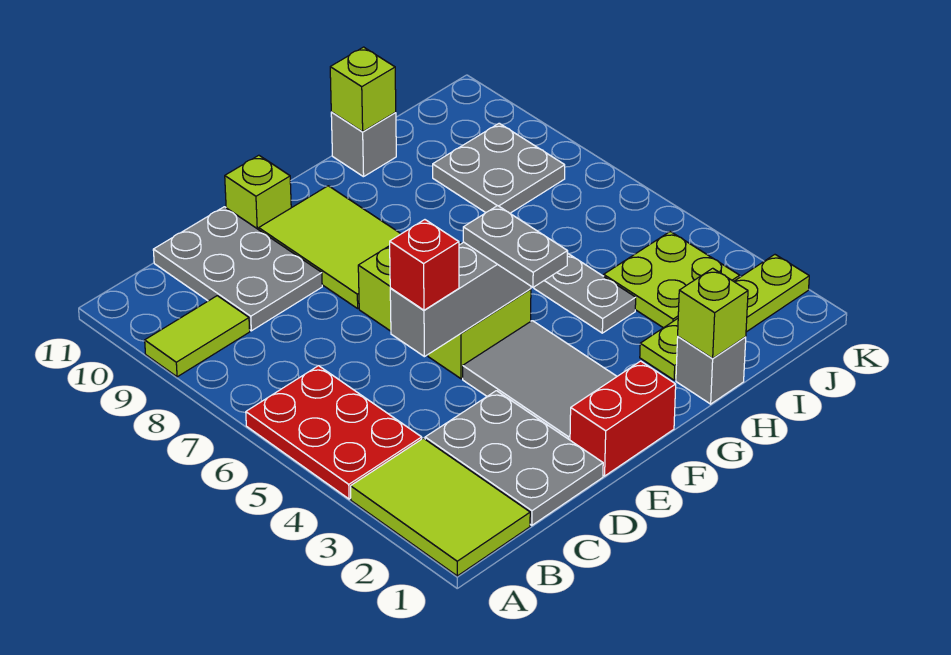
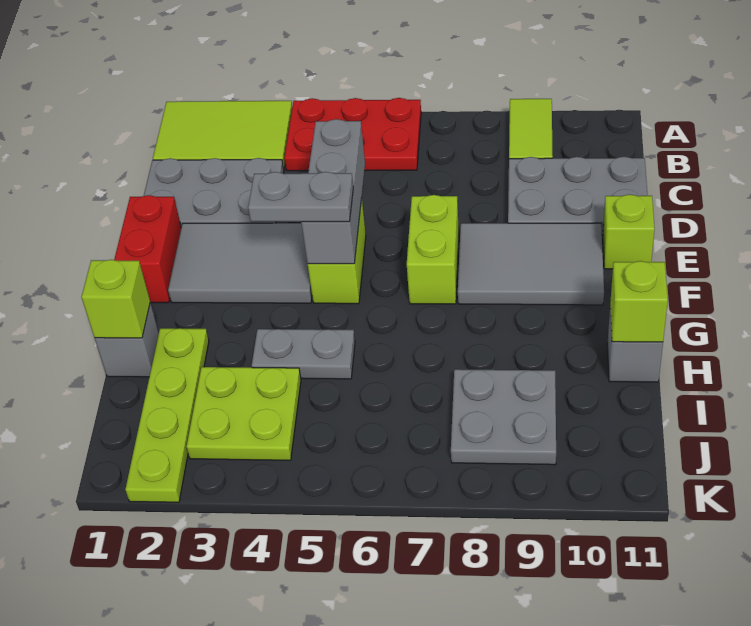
red brick D5 level 3 -> none
lime tile E8:F10 level 1 -> grey tile E8:F10 level 1

